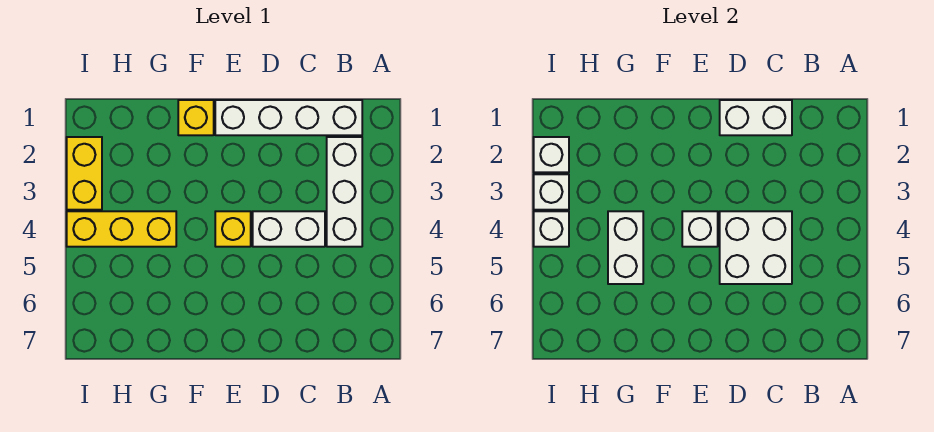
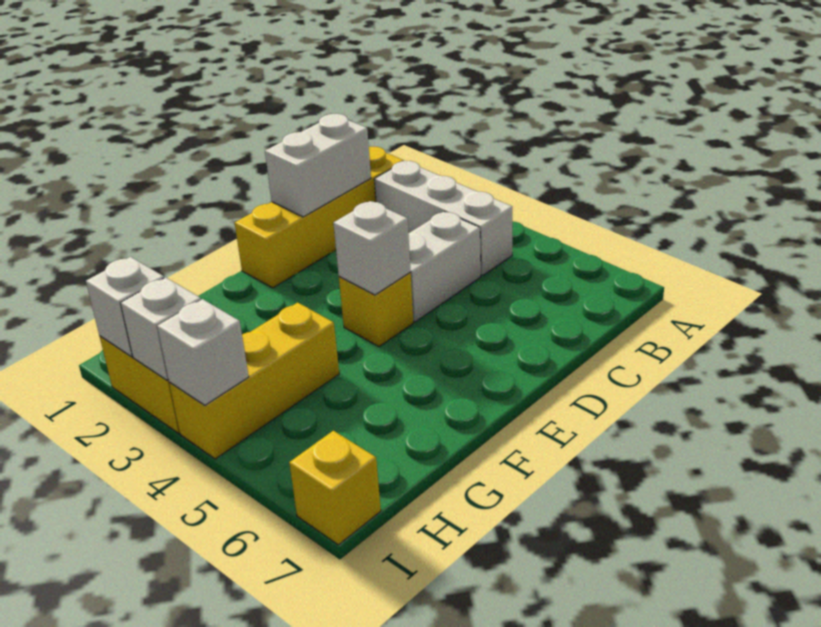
white brick B1:E1 level 1 -> yellow brick B1:E1 level 1
white brick C4:D5 level 2 -> none
yellow brick F1 level 1 -> yellow brick I7 level 1
white brick G4:G5 level 2 -> none

